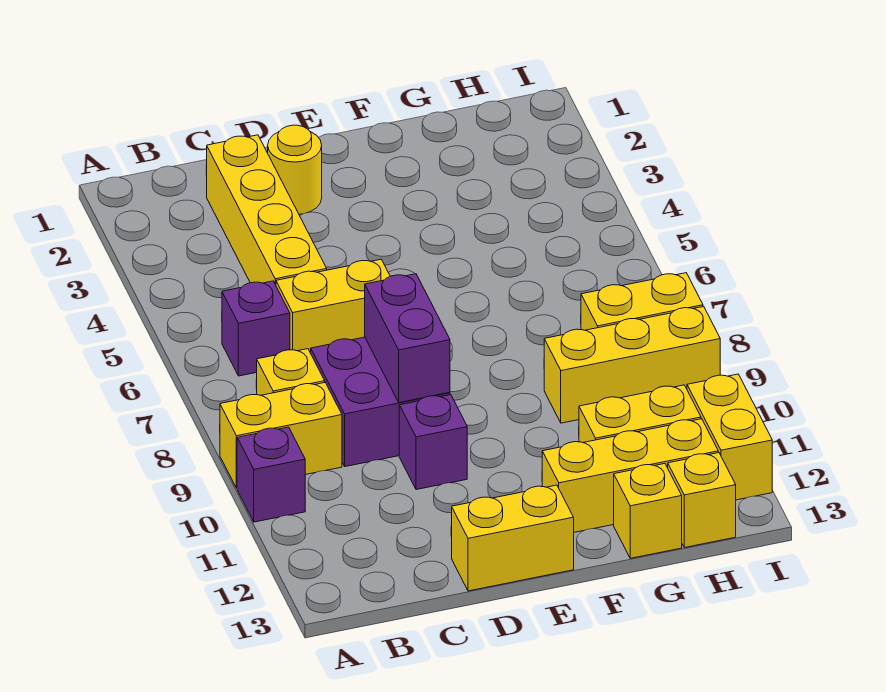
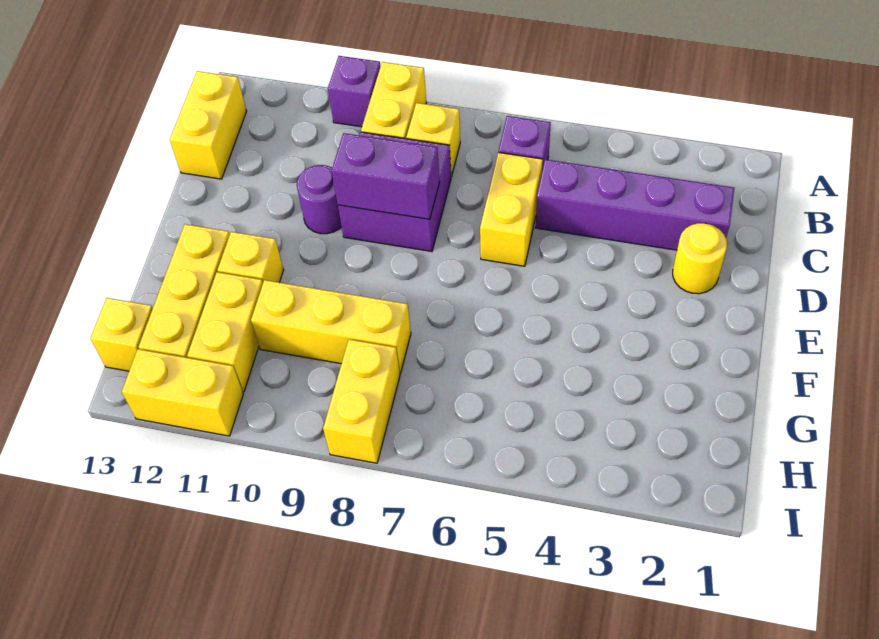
yellow brick C2:C5 level 1 -> purple brick C2:C5 level 1
purple brick D10 level 1 -> purple round brick D10 level 1
yellow brick D13:E13 level 1 -> yellow brick B13:C13 level 1
yellow brick G9:I9 level 1 -> yellow brick G8:G10 level 1
yellow brick G13 level 1 -> yellow brick F11 level 1

